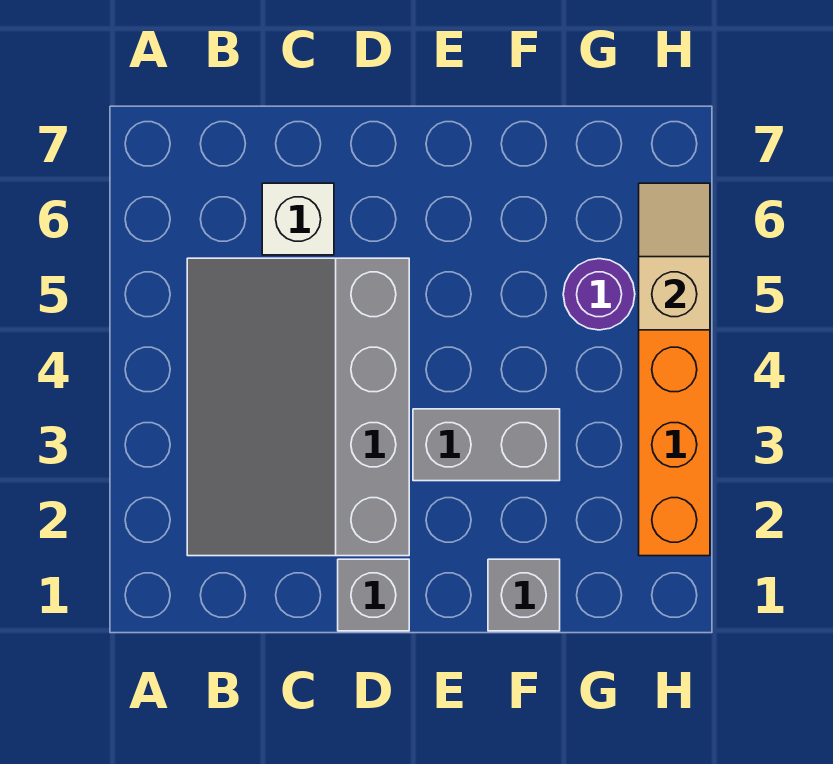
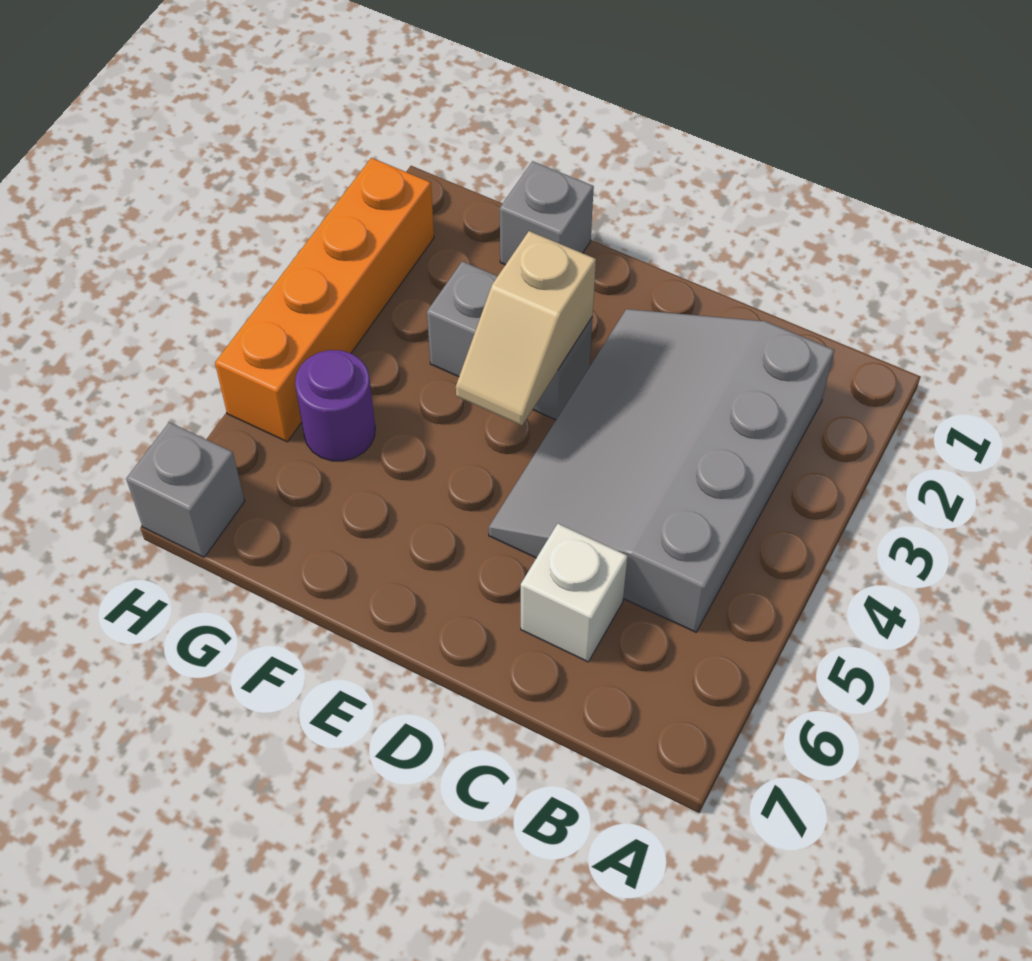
grey slope B2:D5 level 1 top D -> grey slope B2:D5 level 1 top B
grey brick D1 level 1 -> grey brick H7 level 1
tan slope H5:H6 level 2 top 5 -> tan slope E3:E4 level 2 top 3

